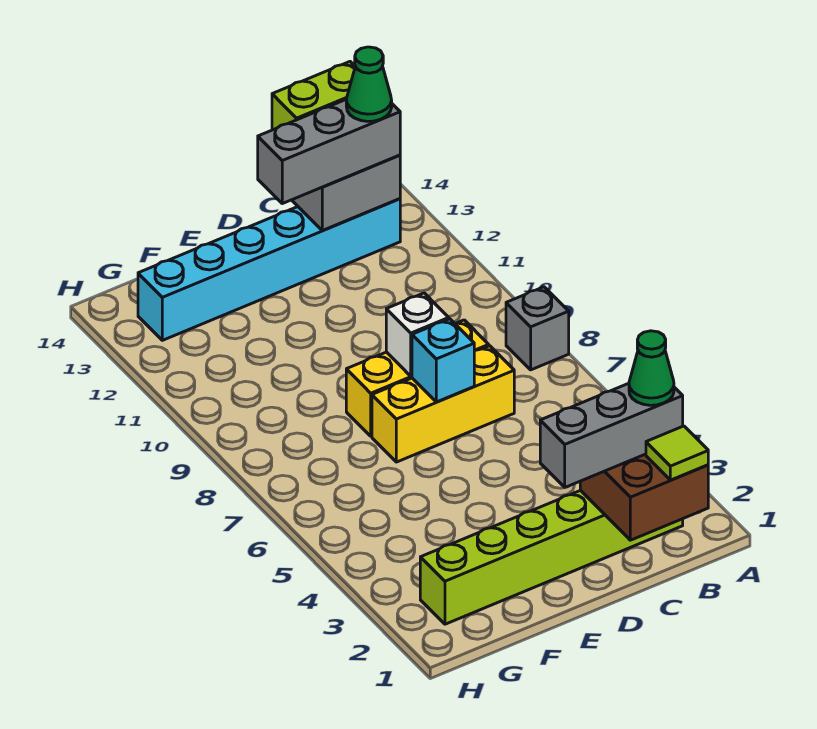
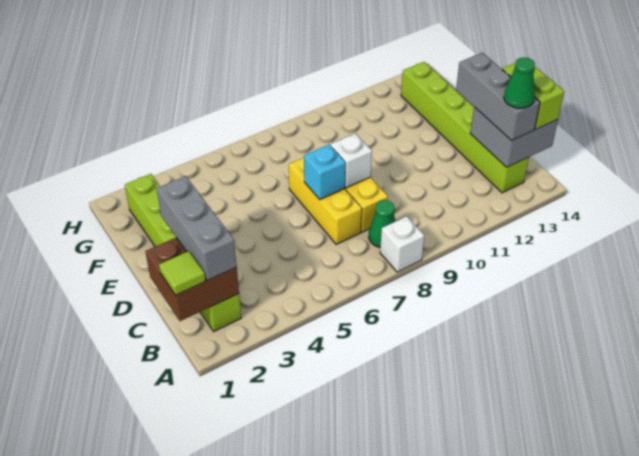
grey brick A8 level 1 -> white brick A8 level 1
green cone B2 level 4 -> green cone B8 level 1
cyan brick B13:G13 level 1 -> lime brick B13:G13 level 1

